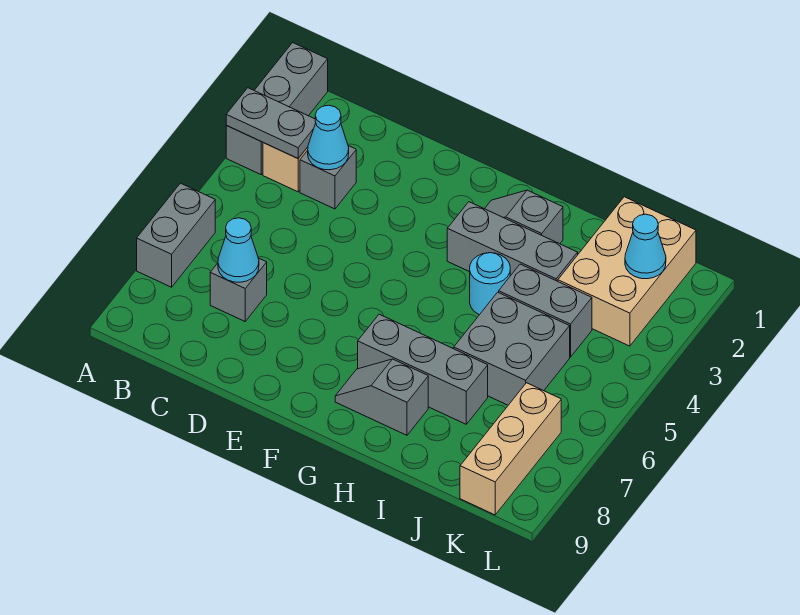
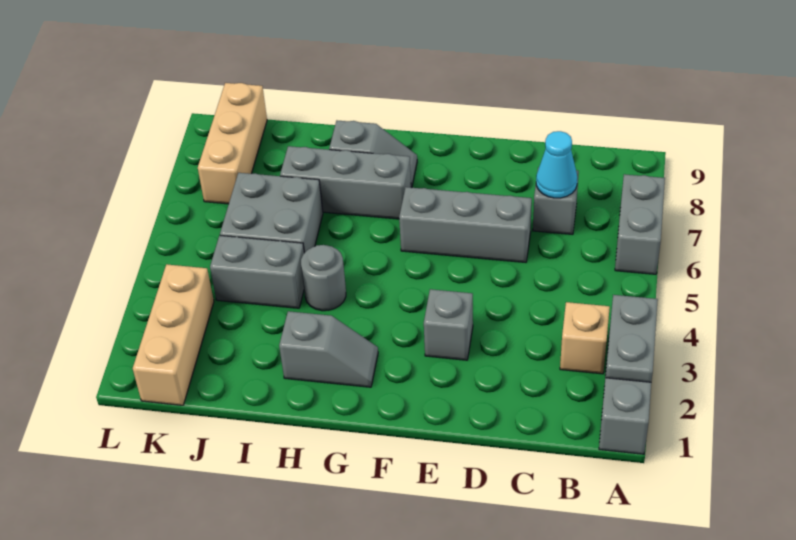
grey plate A3:B3 level 2 -> grey plate A2:A3 level 2
grey brick C3 level 1 -> grey brick E3 level 1
cyan cone C3 level 2 -> none
grey brick G3:I3 level 1 -> grey brick D6:F6 level 1
cyan round brick H4 level 1 -> grey round brick H4 level 1
tan brick J1:K3 level 1 -> tan brick K1:K3 level 1
cyan cone K2 level 2 -> none

